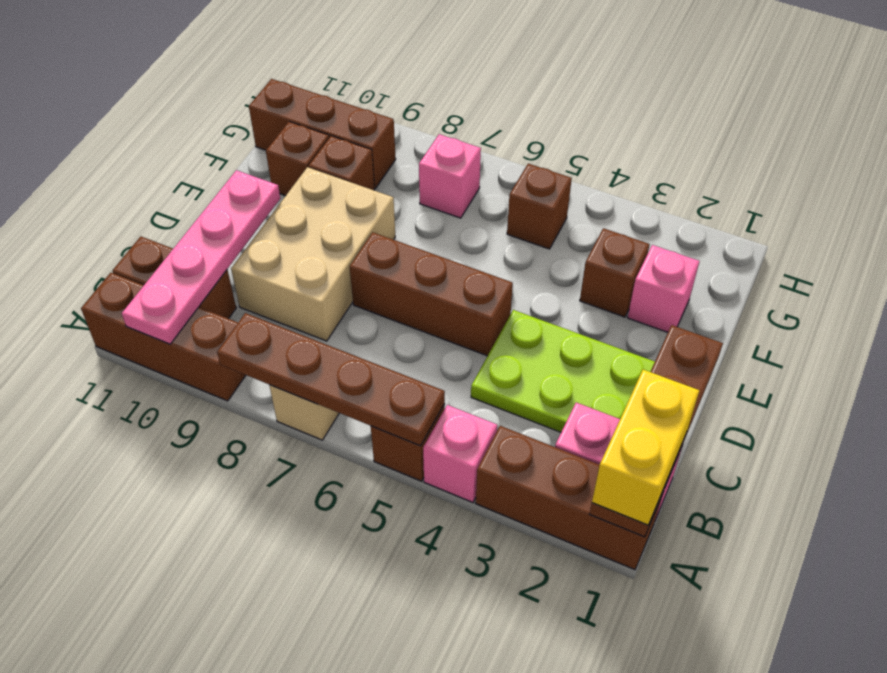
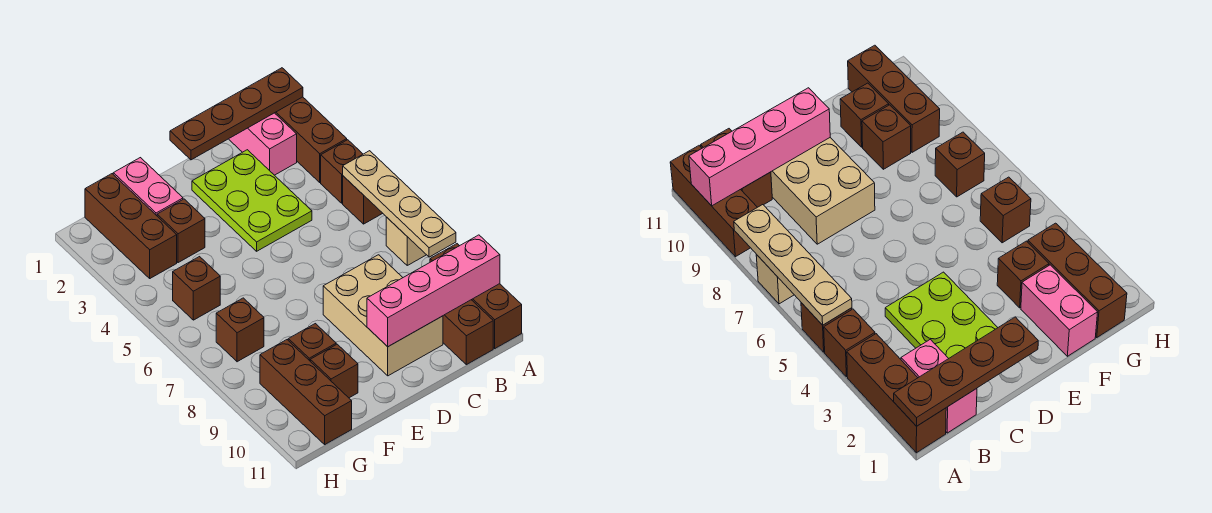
yellow brick A1:B1 level 3 -> none
pink brick A4 level 1 -> brown brick A4 level 1
brown plate A5:A8 level 2 -> tan plate A5:A8 level 2
pink plate A10:D10 level 2 -> pink brick A10:D10 level 2
tan brick C8:E9 level 1 -> tan brick C8:D10 level 1
brown brick D5:D7 level 1 -> brown brick G1:G3 level 1
pink brick F2 level 1 -> pink brick F1:F2 level 1
pink brick G7 level 1 -> brown brick G7 level 1

